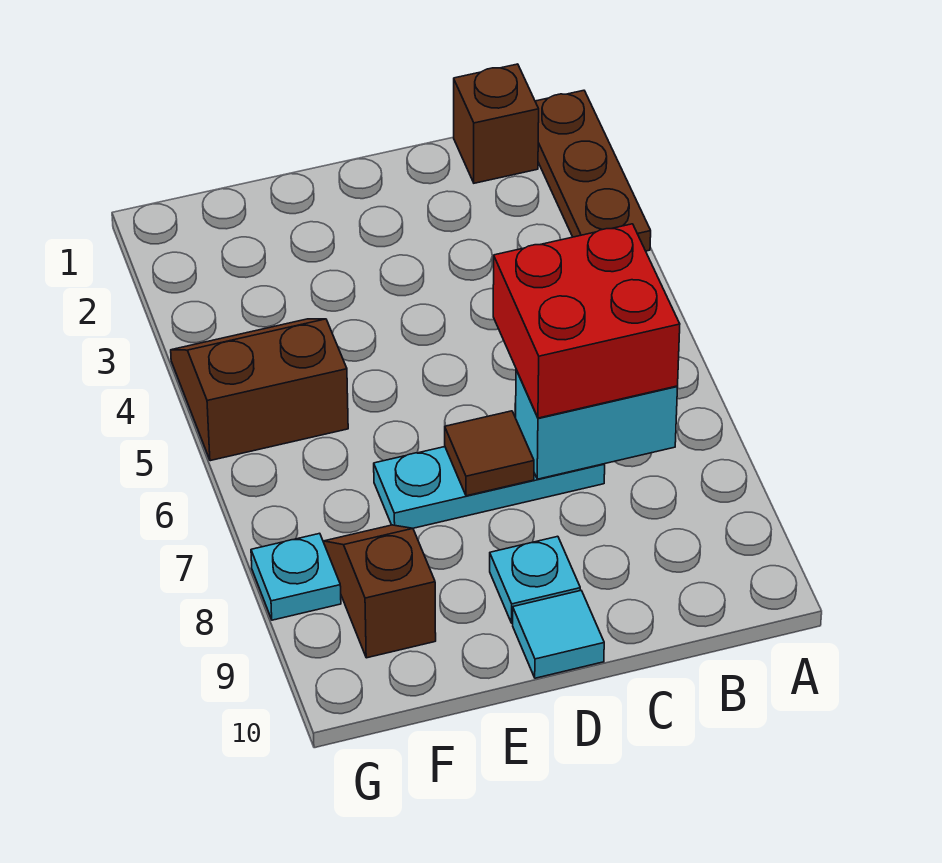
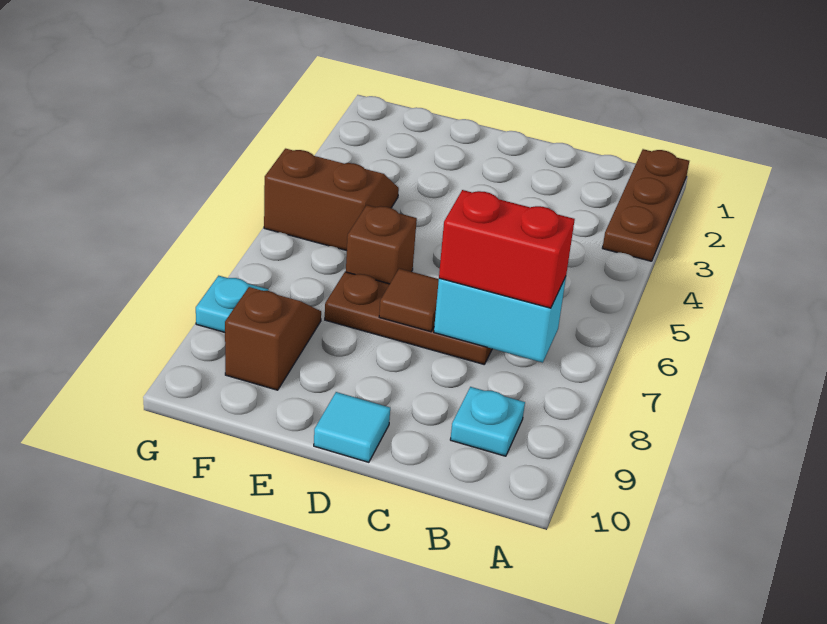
brown brick B1 level 1 -> brown brick E6 level 1
red brick B6:C7 level 3 -> red brick B7:C7 level 3
cyan plate C7:E7 level 1 -> brown plate C7:E7 level 1
cyan plate D9 level 1 -> cyan plate B9 level 1

